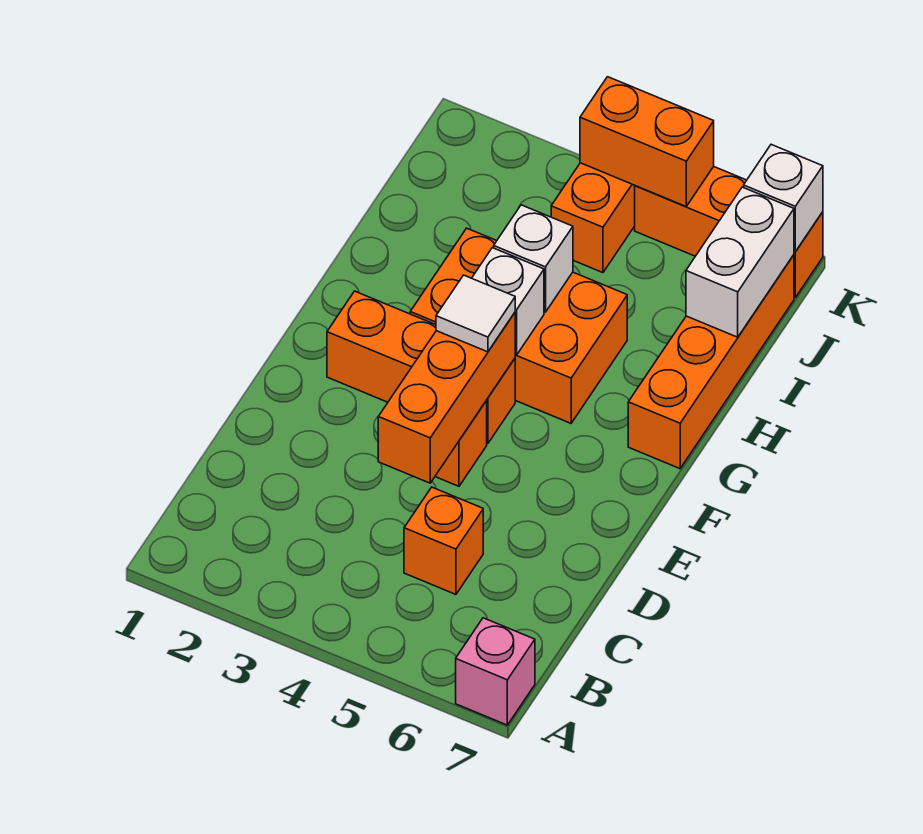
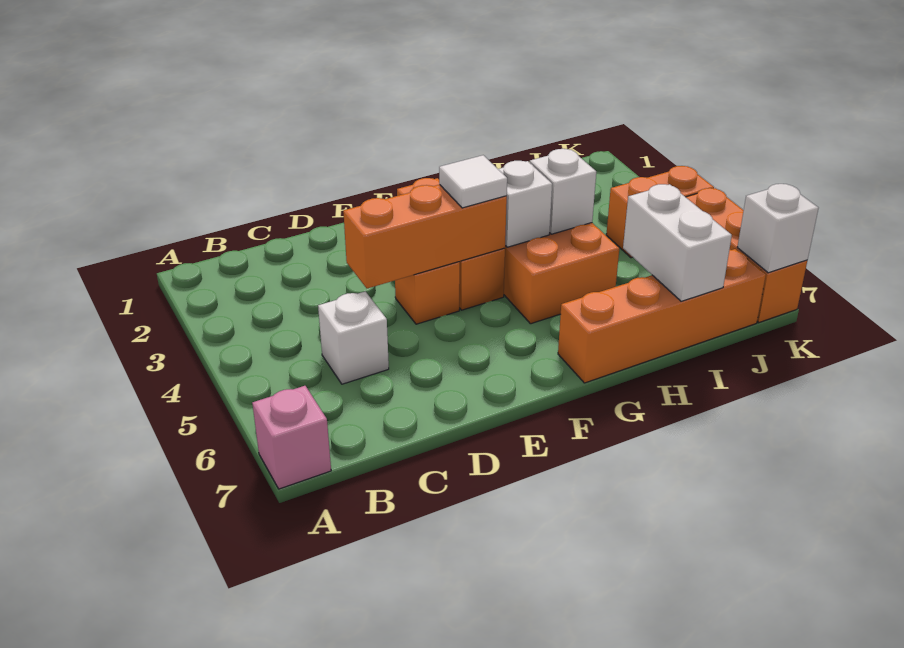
orange brick C5 level 1 -> white brick C5 level 1
white brick I7:J7 level 2 -> white brick I6:I7 level 2
orange brick K4:K5 level 2 -> none

